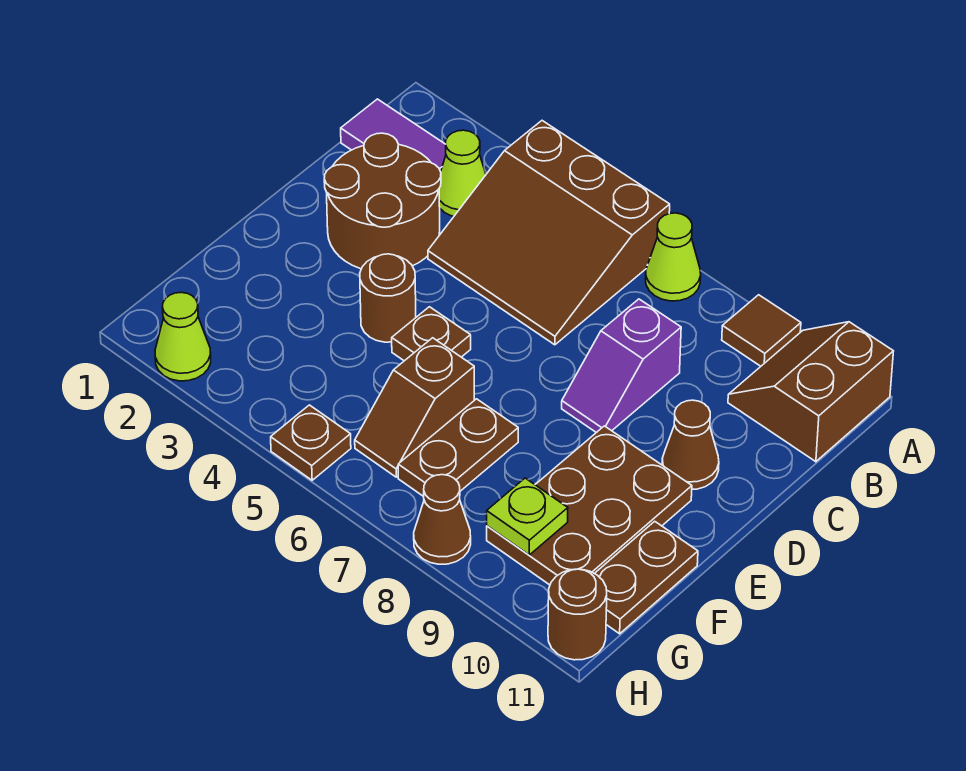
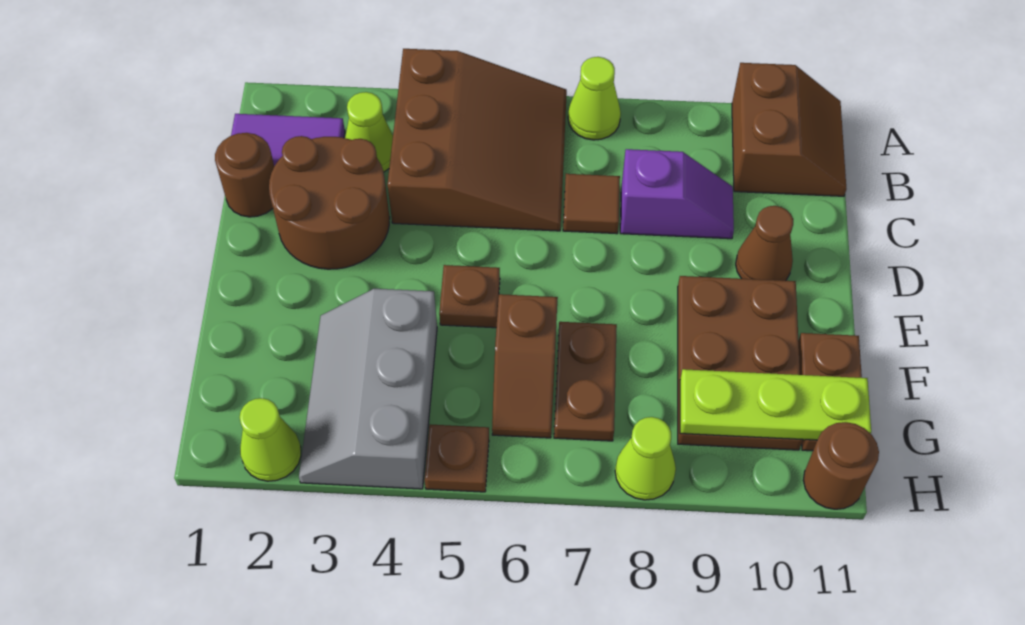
brown slope A4:C6 level 1 top A -> brown slope A4:C6 level 1 top 4
brown tile A9 level 1 -> brown tile C7 level 1
brown slope A10:B11 level 1 top 11 -> brown slope A10:B11 level 1 top 10
purple slope C8:D8 level 1 top C -> purple slope C8:C9 level 1 top 8
brown round brick E4 level 1 -> brown round brick C1 level 1
none -> grey slope F3:H4 level 1 top 4
lime plate G9 level 2 -> lime plate G9:G11 level 2
brown cone H8 level 1 -> lime cone H8 level 1

